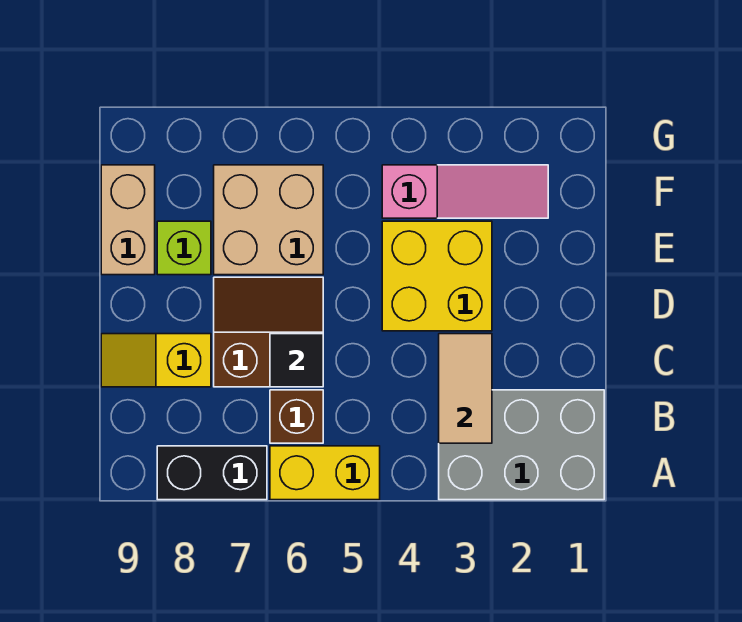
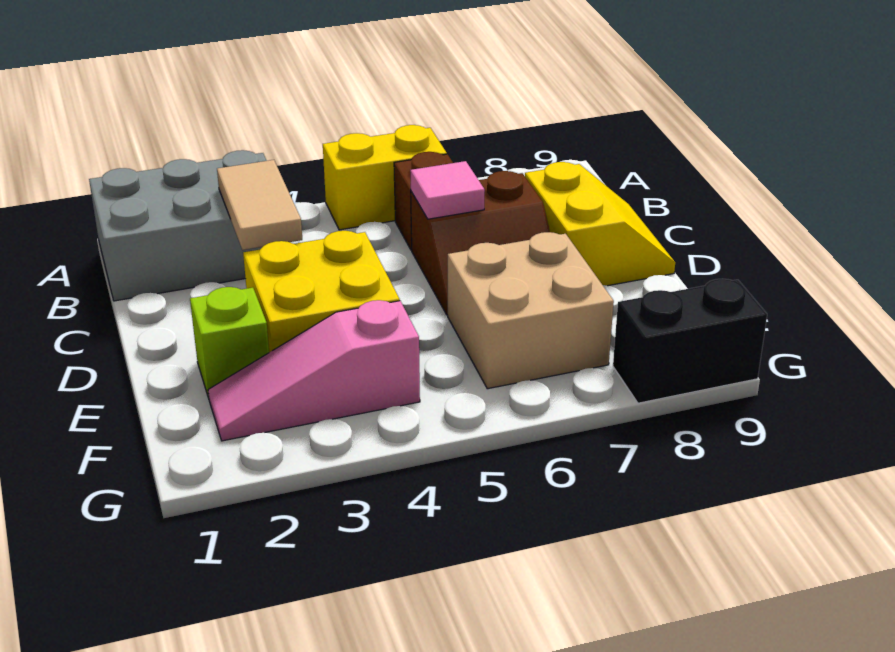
black brick A7:A8 level 1 -> black brick G8:G9 level 1
black tile C6 level 2 -> pink tile C6 level 2
yellow slope C8:C9 level 1 top 8 -> yellow slope C8:D9 level 1 top 8
lime brick E8 level 1 -> lime brick E2 level 1
tan brick E9:F9 level 1 -> none

